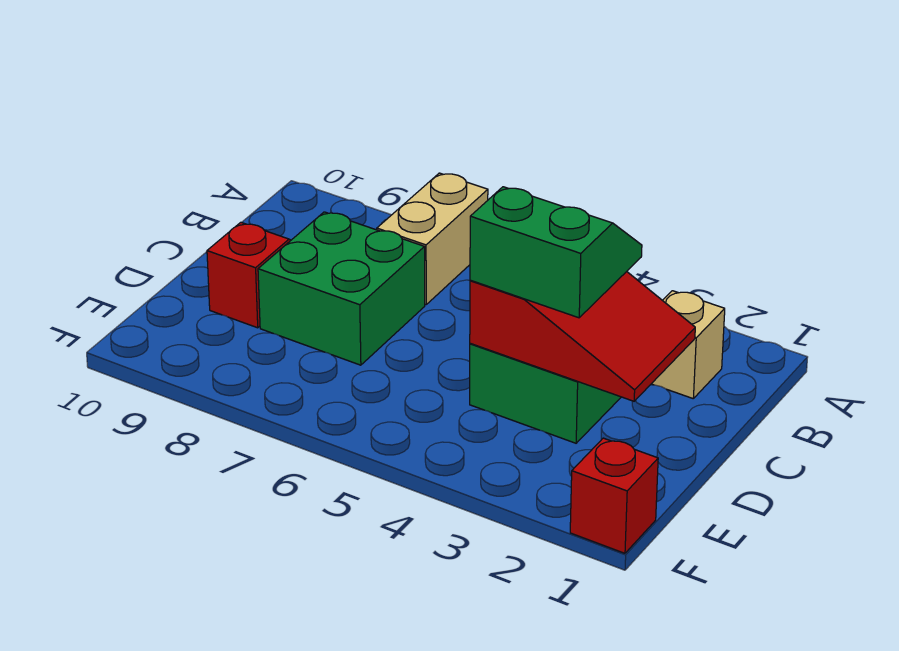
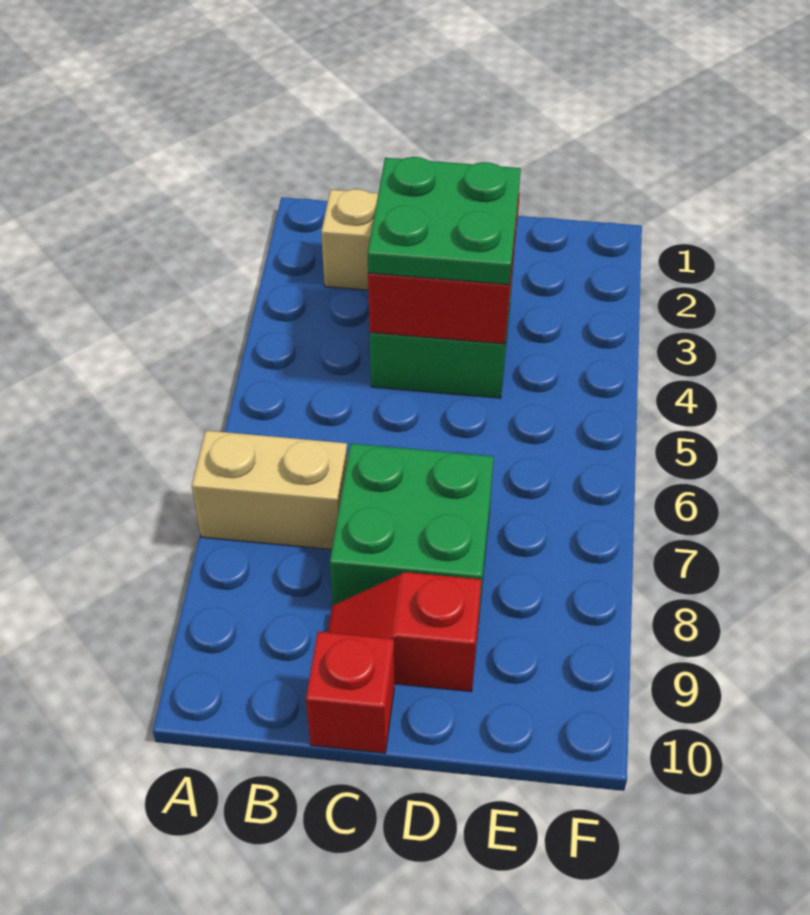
green slope C3:D4 level 3 top D -> green plate C3:D4 level 3
red brick F1 level 1 -> red brick C10 level 1

